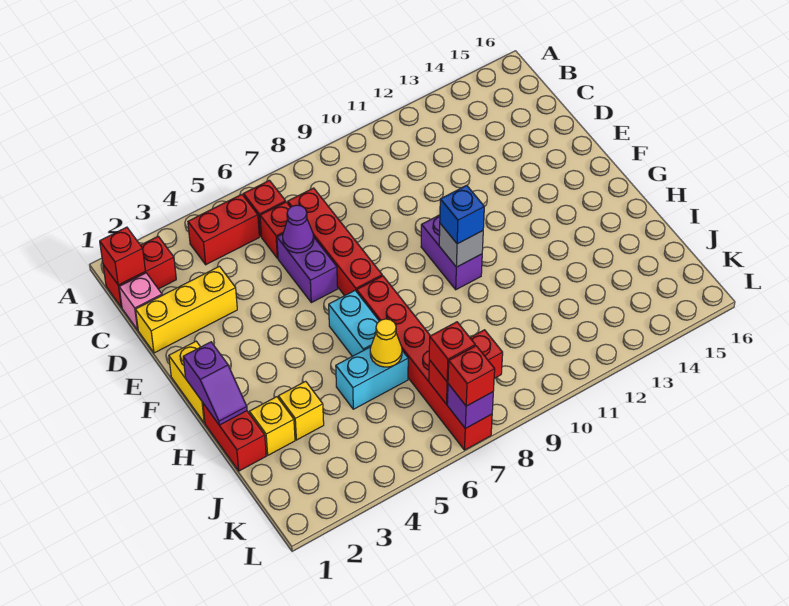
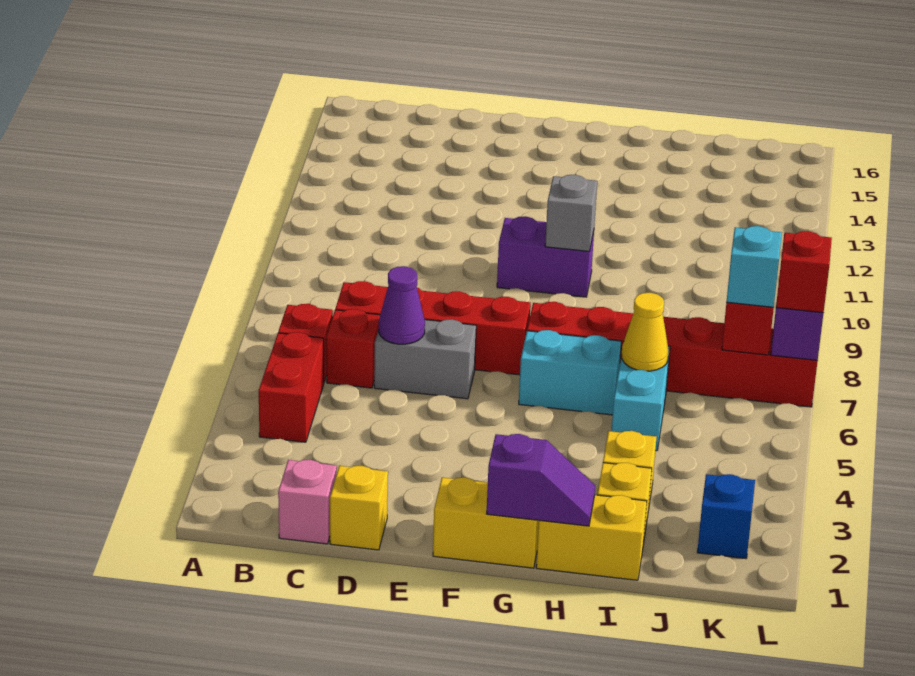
red brick B1:B2 level 1 -> none
red brick B1 level 2 -> none
yellow brick D1:D3 level 1 -> yellow brick D1 level 1
purple brick D6:E6 level 1 -> grey brick D6:E6 level 1
blue brick G10 level 3 -> blue brick K2 level 1
red brick H1:I1 level 1 -> yellow brick H1:I1 level 1
red brick K7 level 3 -> cyan brick K7 level 3

